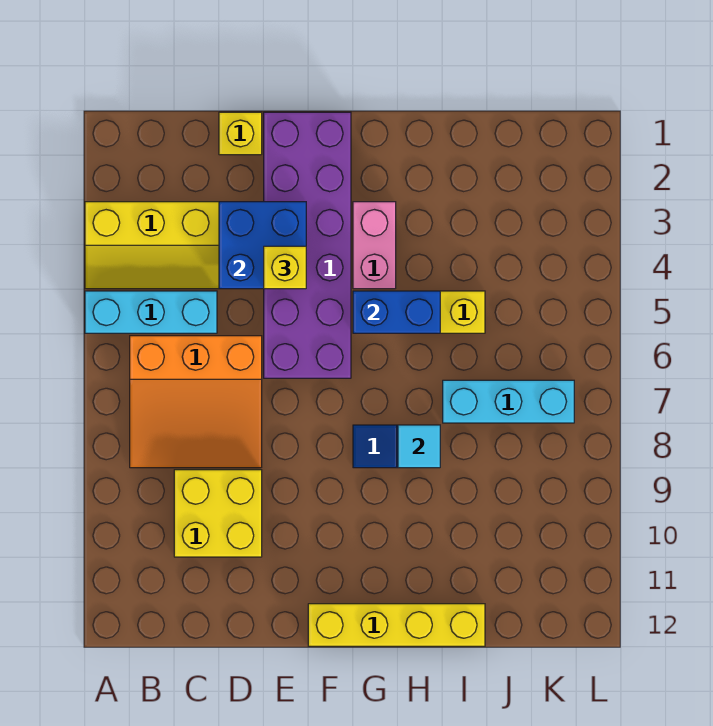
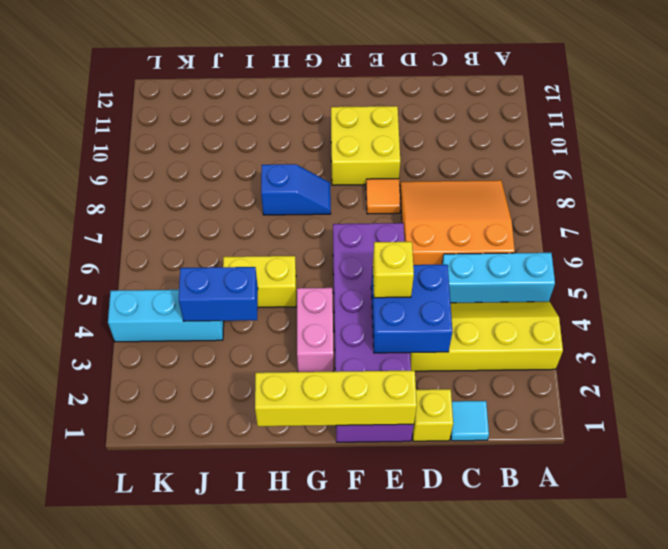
yellow brick C9:D10 level 1 -> yellow brick E9:F10 level 1
none -> orange tile E8 level 1
yellow brick F12:I12 level 1 -> yellow brick E1:H1 level 2
blue brick G5:H5 level 2 -> blue brick I4:J4 level 2
cyan tile H8 level 2 -> cyan tile C1 level 1
cyan brick I7:K7 level 1 -> cyan brick J4:L4 level 1

